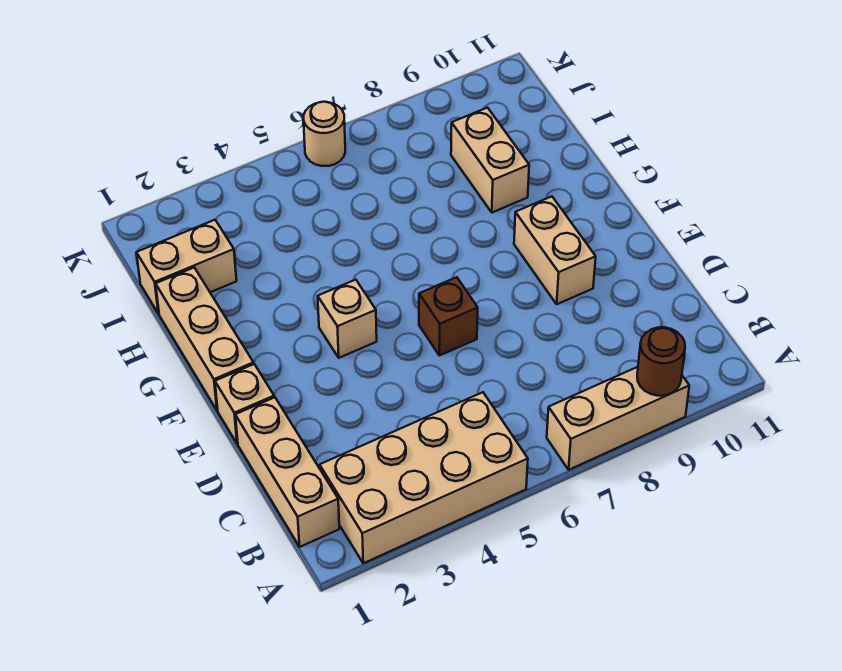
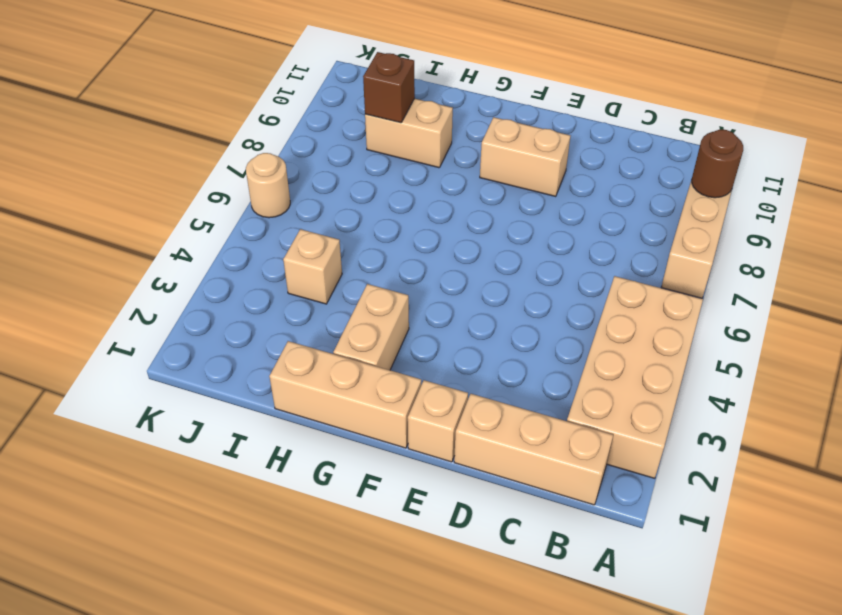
brown brick E6 level 1 -> brown brick I9 level 2
tan brick F4 level 1 -> tan brick I4 level 1
tan brick I1:I2 level 1 -> tan brick G2:G3 level 1

